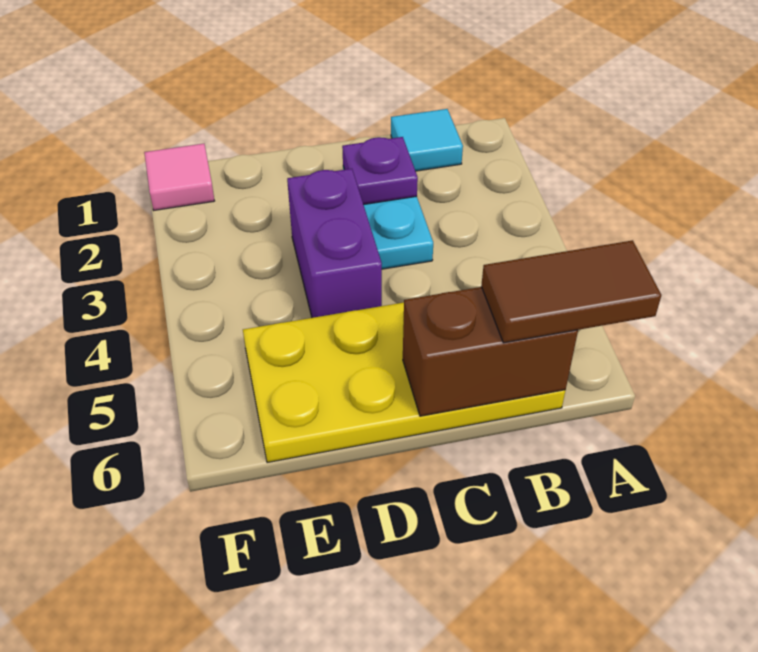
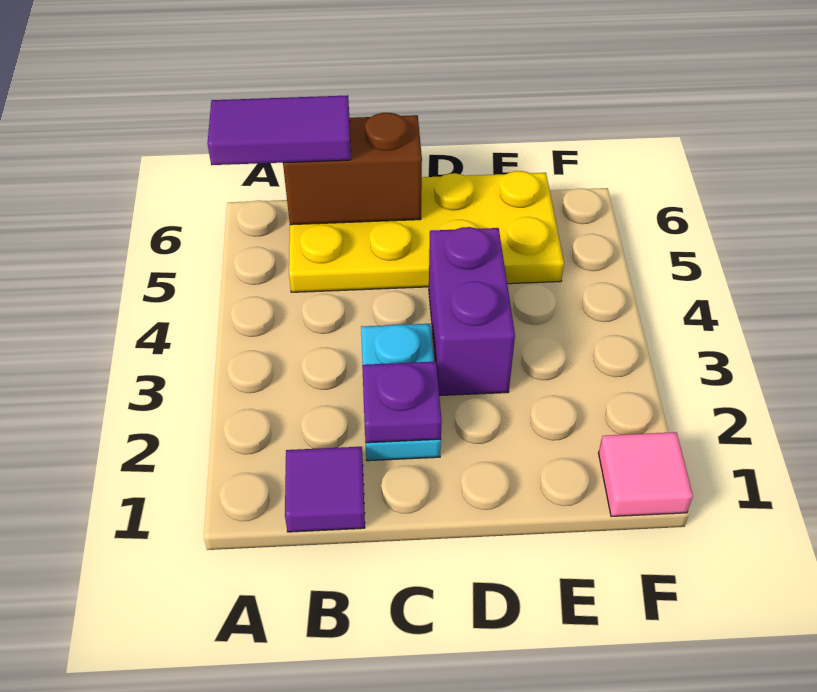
brown tile A6:B6 level 3 -> purple tile A6:B6 level 3
cyan tile B1 level 1 -> purple tile B1 level 1

